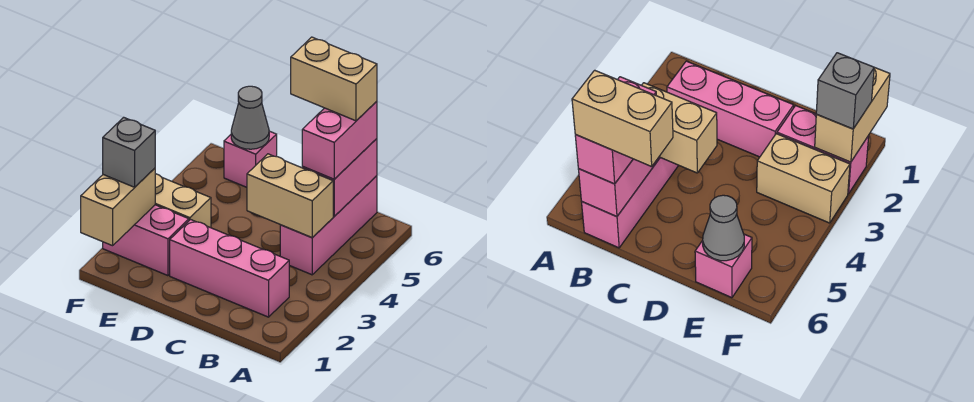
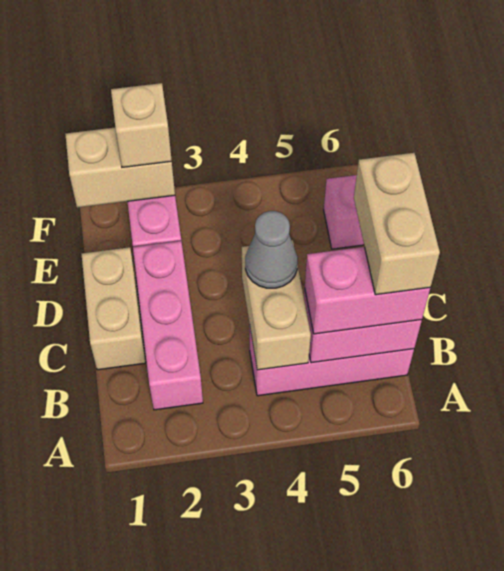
tan brick E3:F3 level 1 -> tan brick C1:D1 level 1
grey cone E6 level 2 -> grey cone C4 level 3
grey brick F2 level 3 -> tan brick F2 level 3

